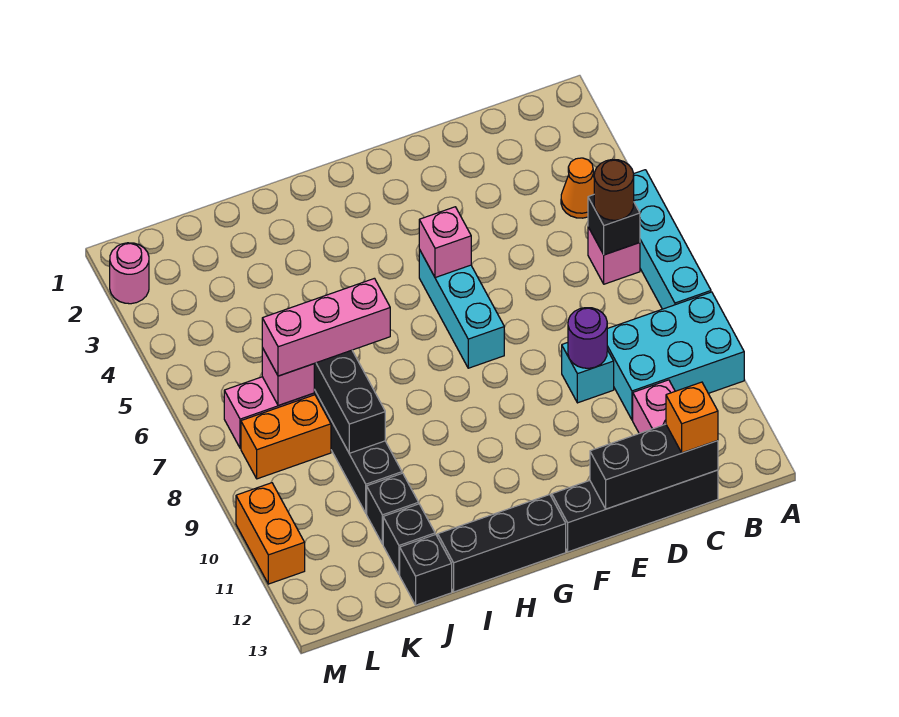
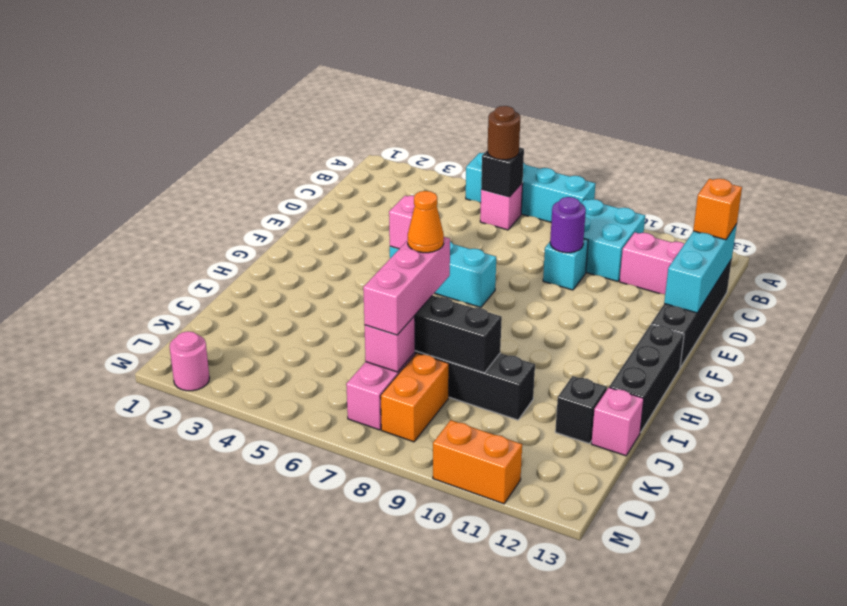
cyan brick A9:C10 level 1 -> cyan brick B9:C10 level 1
orange cone B4 level 1 -> orange cone I7 level 4
black brick C13:E13 level 2 -> cyan brick C13:E13 level 2
black brick J11 level 1 -> none
black brick J13 level 1 -> pink brick J13 level 1

